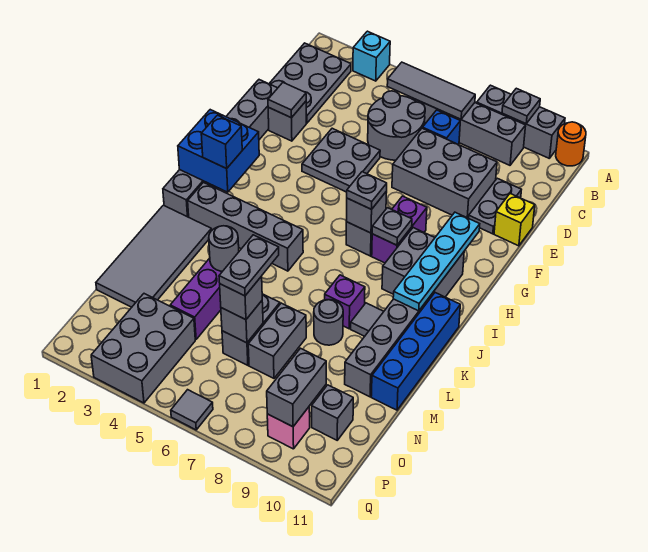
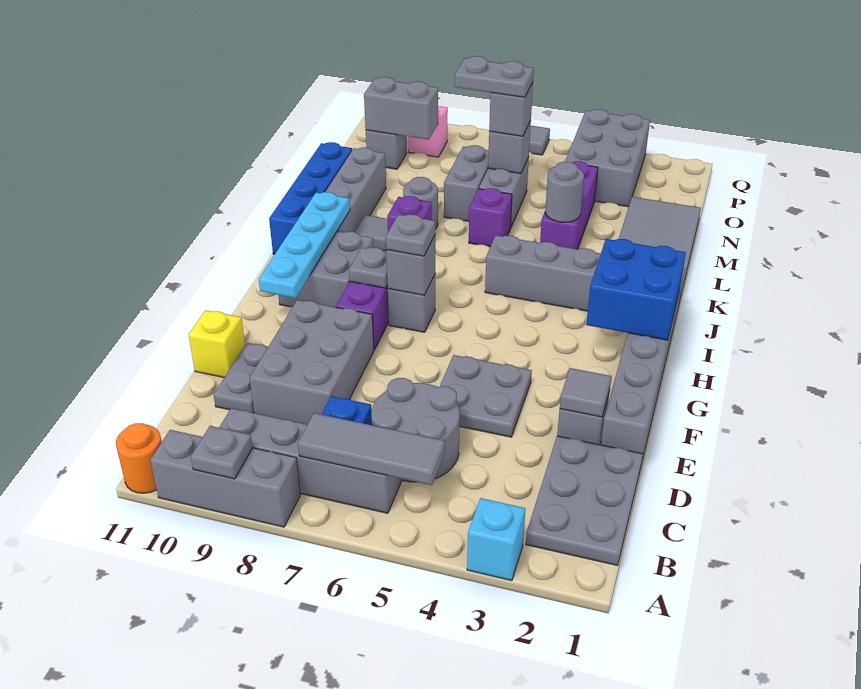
grey brick D7:E9 level 1 -> grey brick D8:F9 level 1
blue brick I2 level 3 -> none
none -> purple brick L6 level 1
grey plate M6:N6 level 4 -> grey plate N6:N7 level 4
grey brick O9:P9 level 2 -> grey brick O9:O10 level 2

